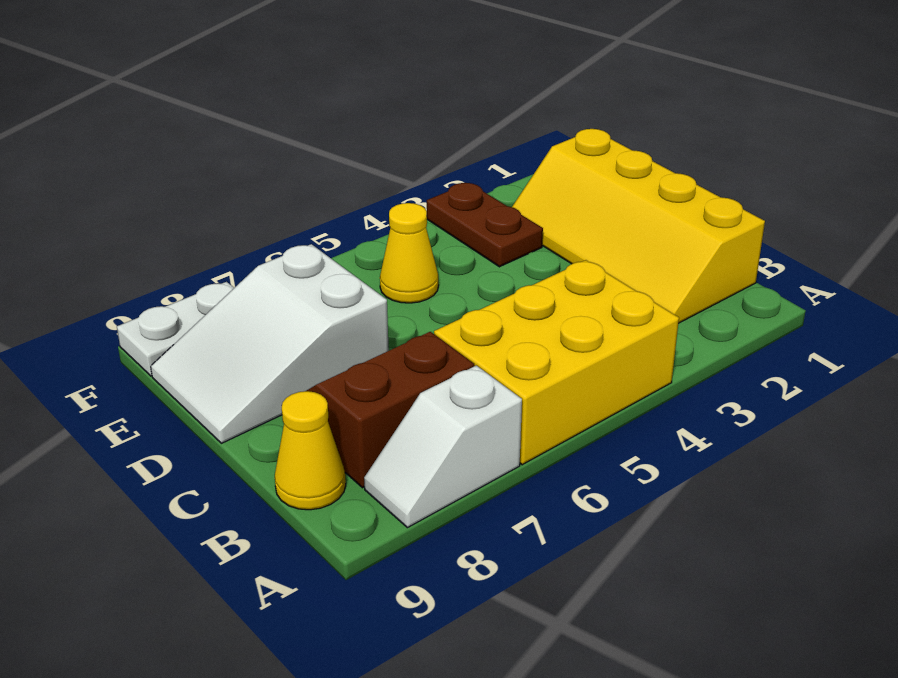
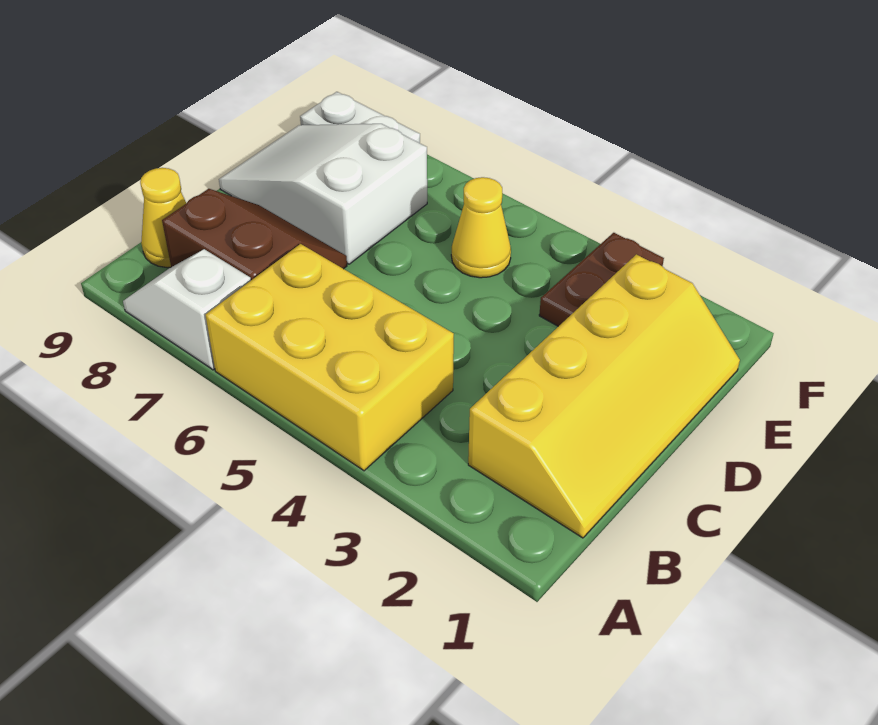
yellow slope B1:E2 level 1 top 1 -> yellow slope B1:E2 level 1 top 2

